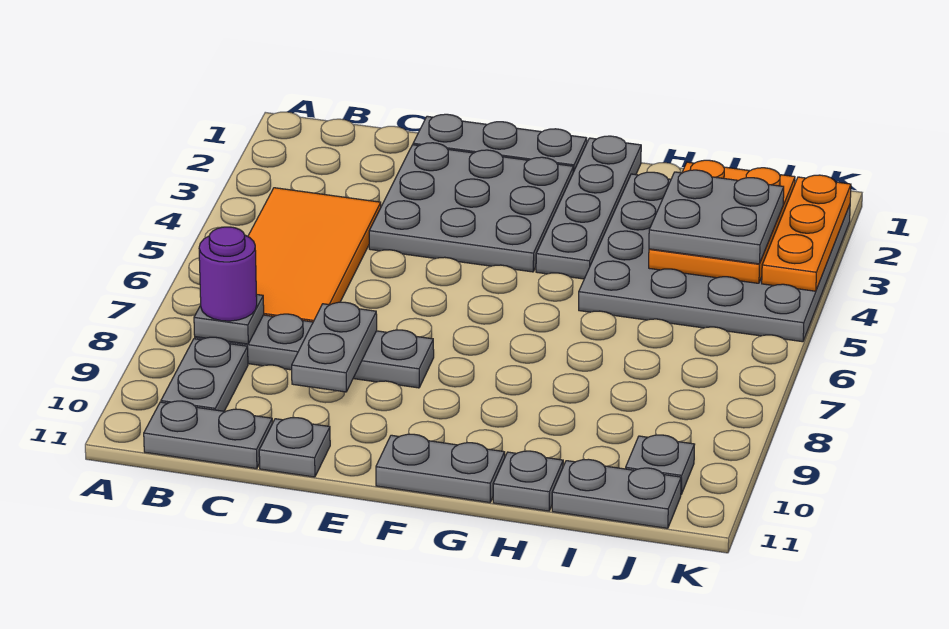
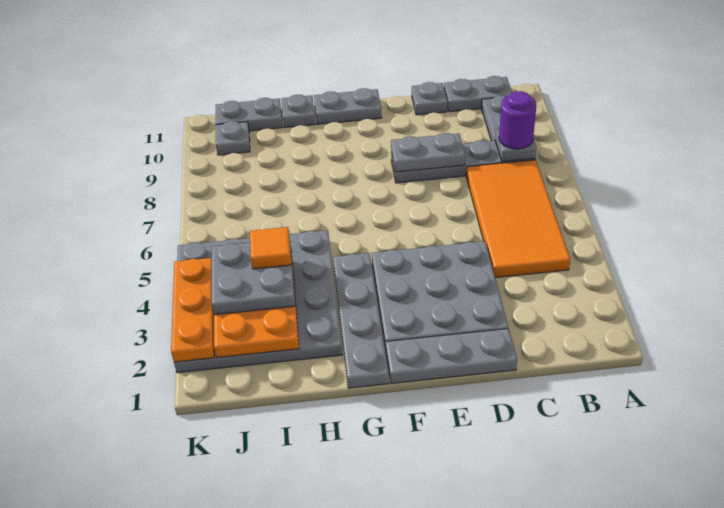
grey plate D8:D9 level 2 -> grey plate D8:E8 level 2
none -> orange tile I4 level 4

